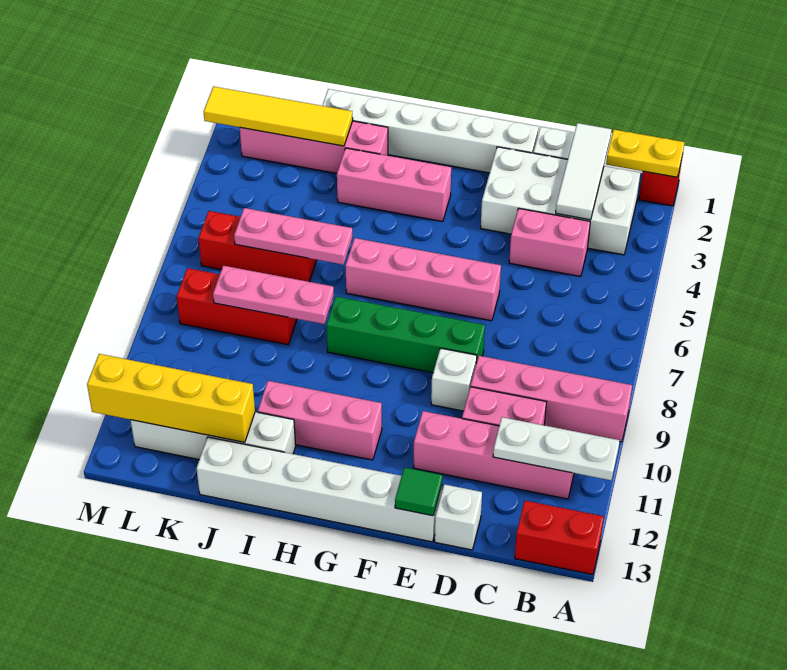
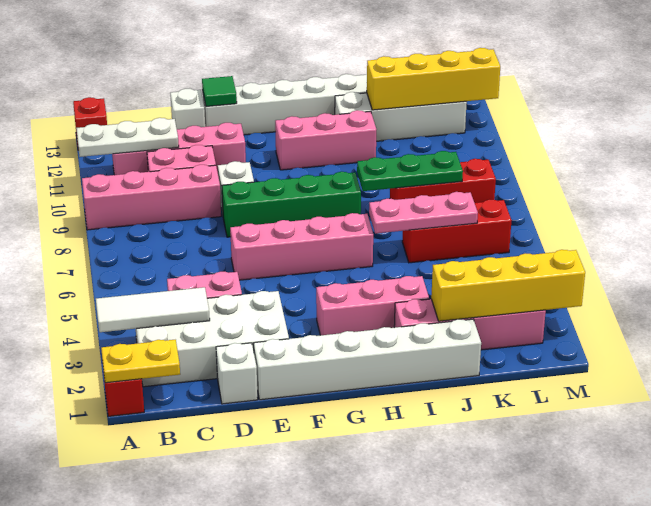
red brick A13:B13 level 1 -> red brick A13 level 1
white tile C1:C3 level 2 -> white tile A3:C3 level 2
pink plate I8:K8 level 2 -> green plate I8:K8 level 2
yellow tile J2:M2 level 2 -> yellow brick J2:M2 level 2

